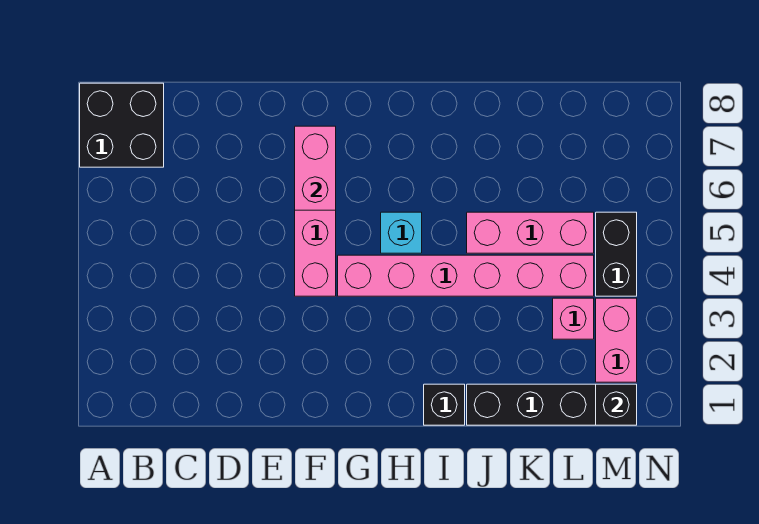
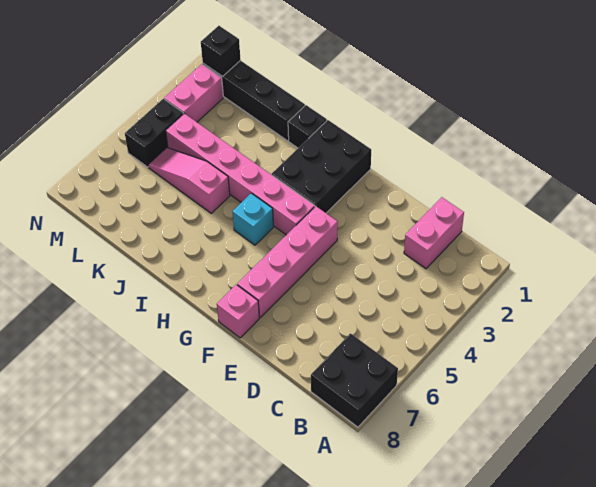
pink brick F6:F7 level 2 -> pink brick C1:C2 level 1
none -> black brick G1:H3 level 1
pink brick J5:L5 level 1 -> pink slope J5:L5 level 1 top J
pink brick L3 level 1 -> pink brick F8 level 1

